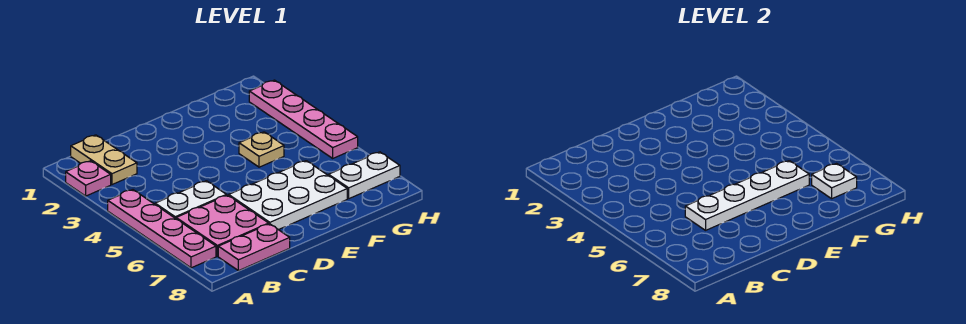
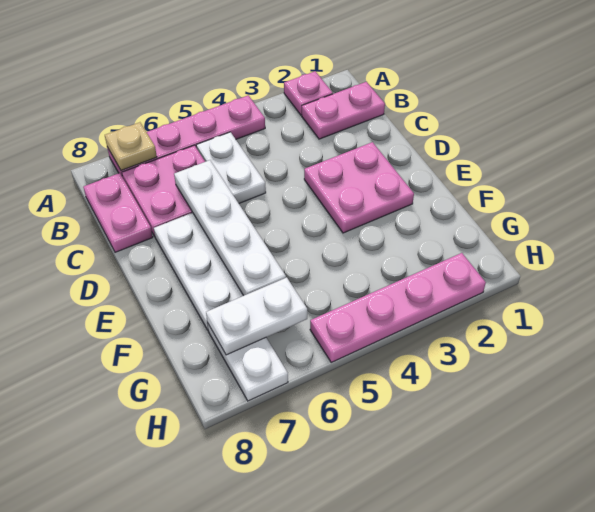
tan plate B1:B2 level 1 -> pink plate B1:B2 level 1
none -> pink plate D2:E3 level 1
tan plate F4 level 1 -> tan plate A7 level 2
white plate G7 level 2 -> white plate G6:G7 level 2

